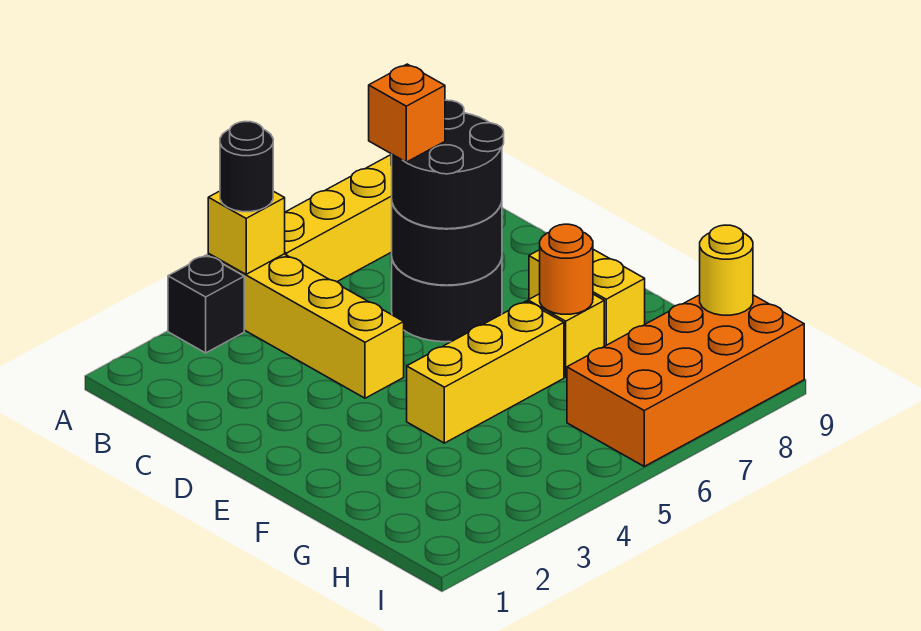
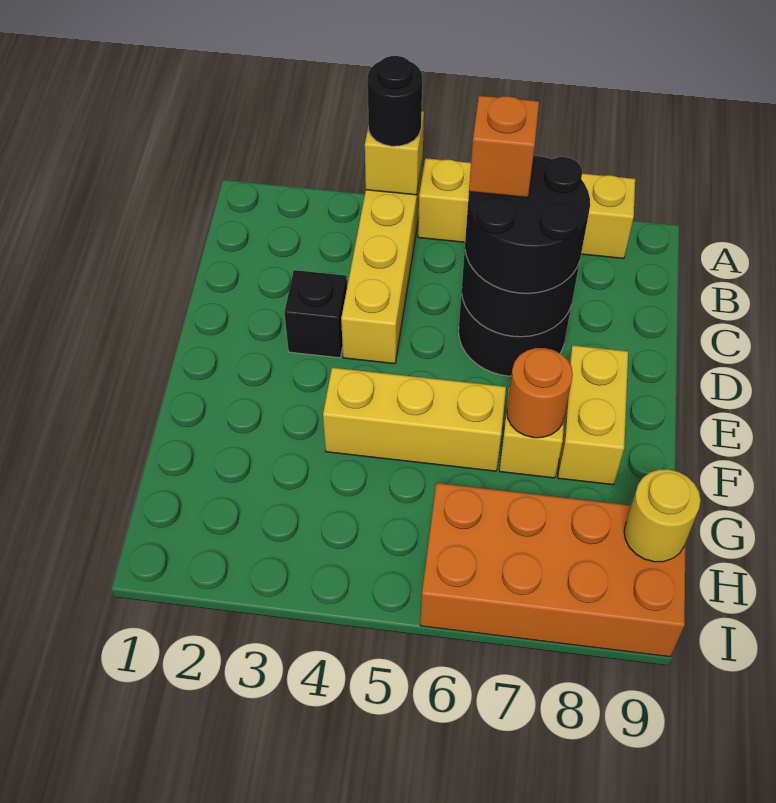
black brick A3 level 1 -> black brick D3 level 1

